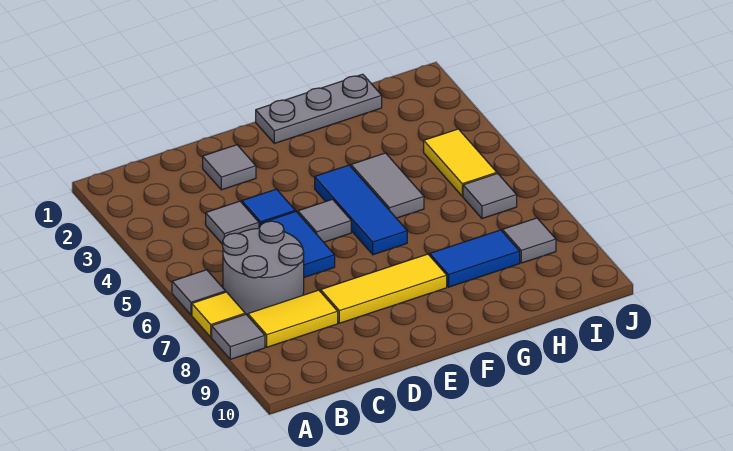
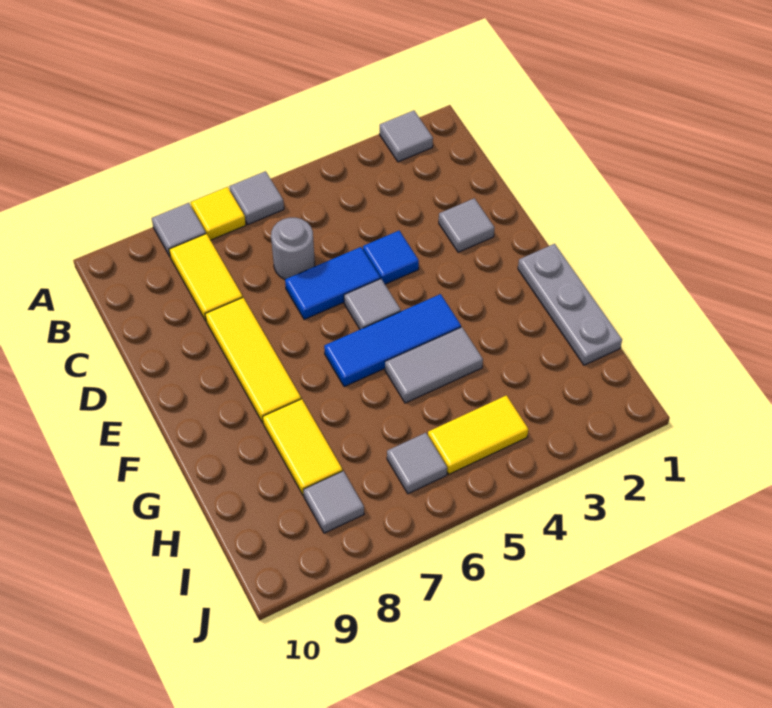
grey round brick B6:C7 level 1 -> grey round brick C6 level 1
grey tile C4 level 1 -> grey tile A2 level 1
blue tile G8:H8 level 1 -> yellow tile G8:H8 level 1

